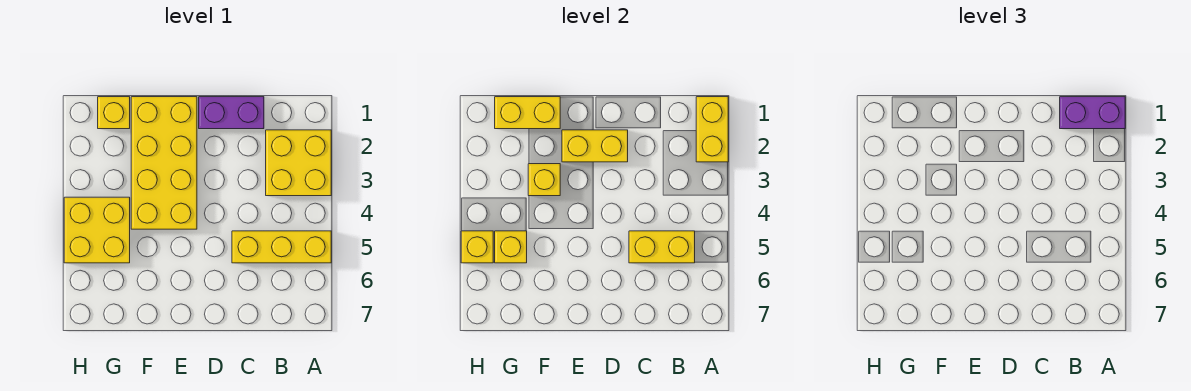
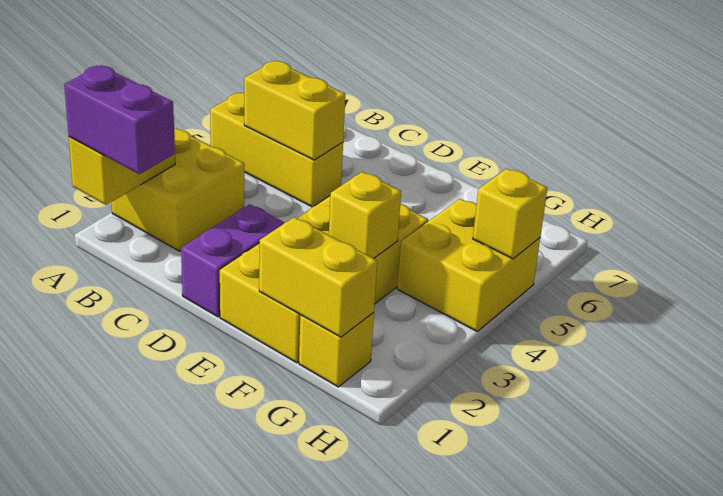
purple brick C1:D1 level 1 -> purple brick D1:D2 level 1
yellow brick D2:E2 level 2 -> none
yellow brick G5 level 2 -> none

